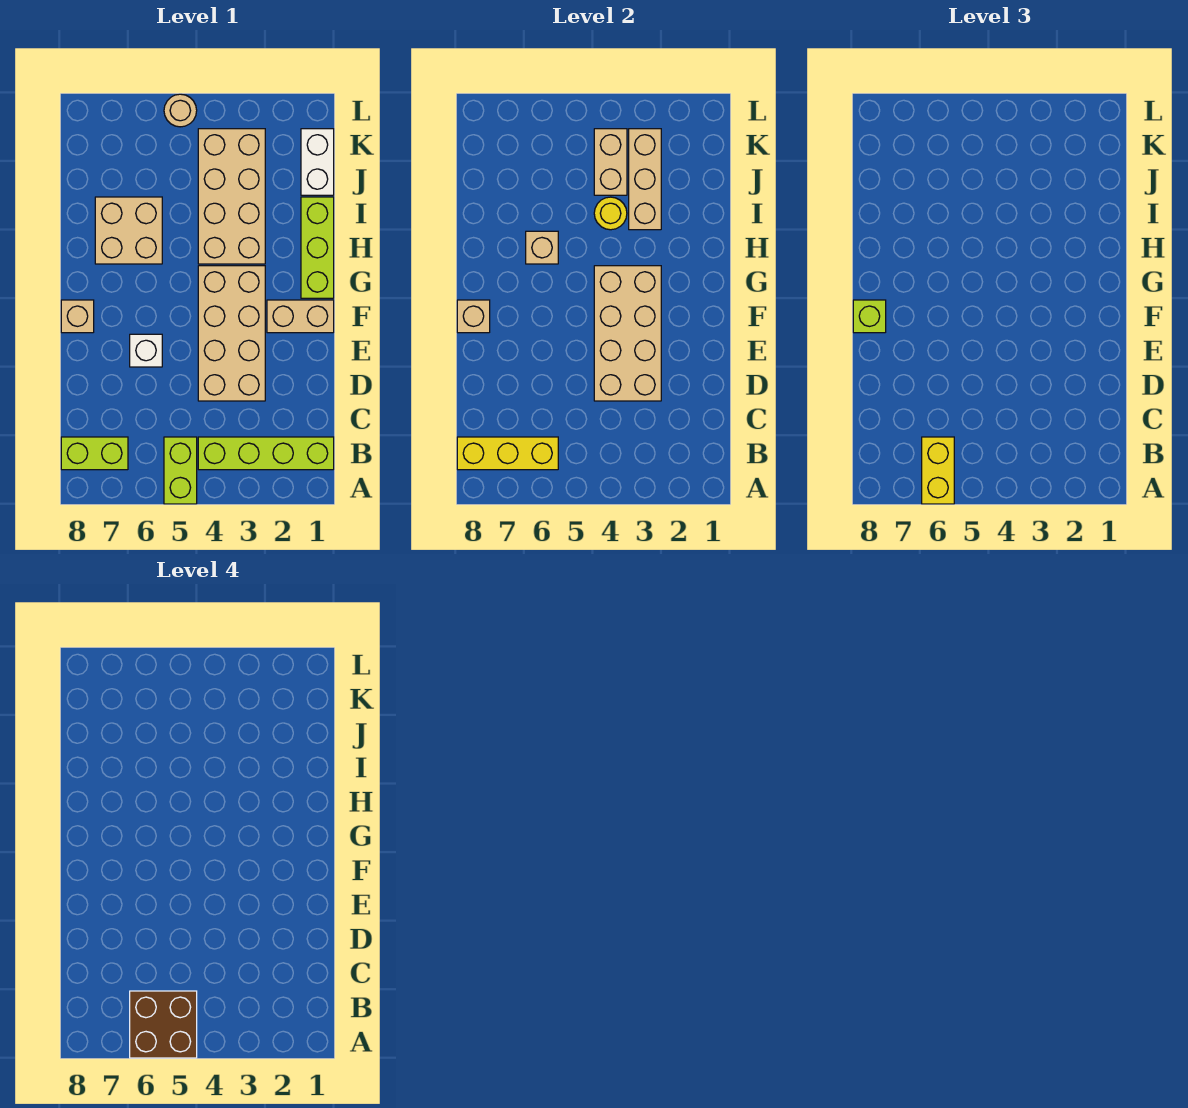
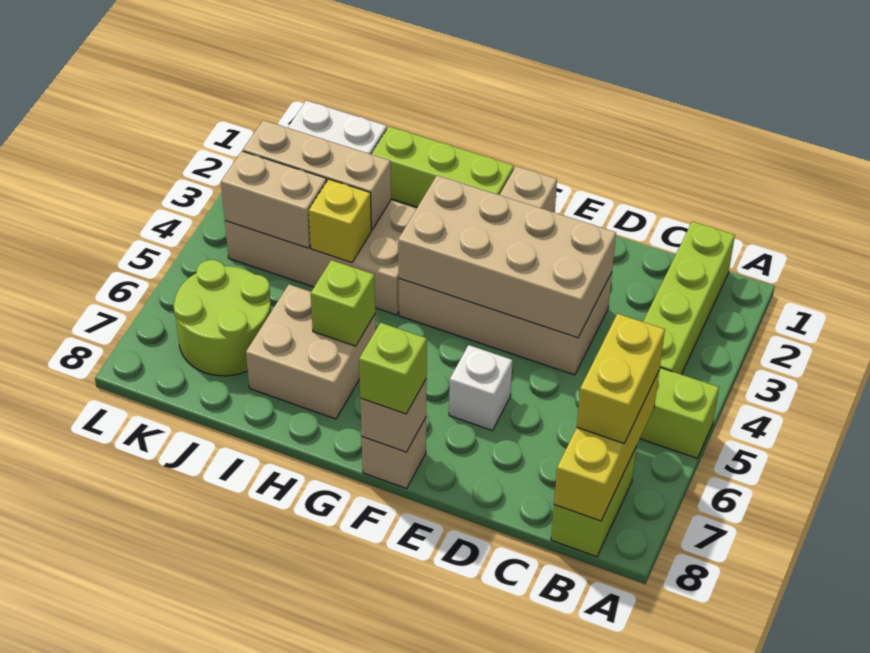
brown brick A5:B6 level 4 -> none
yellow brick A6:B6 level 3 -> yellow brick B6:B7 level 3
tan brick H6 level 2 -> lime brick H6 level 2
yellow round brick I4 level 2 -> yellow brick I4 level 2
none -> lime round brick J6:K7 level 1
tan round brick L5 level 1 -> none

